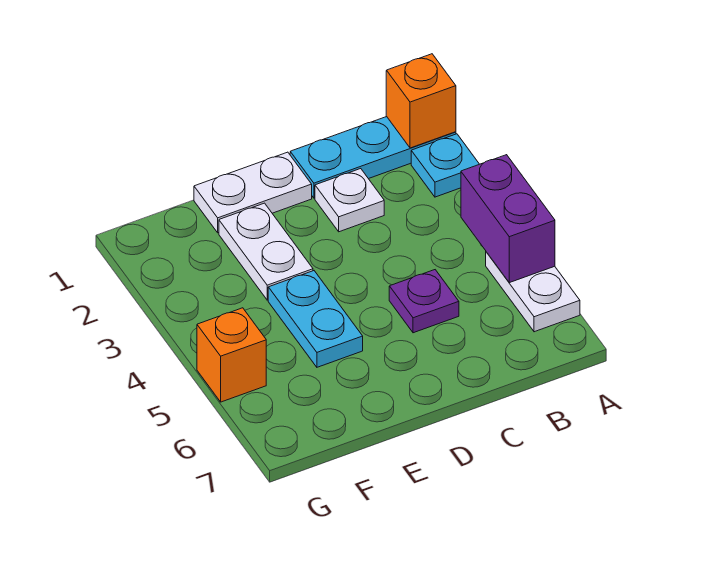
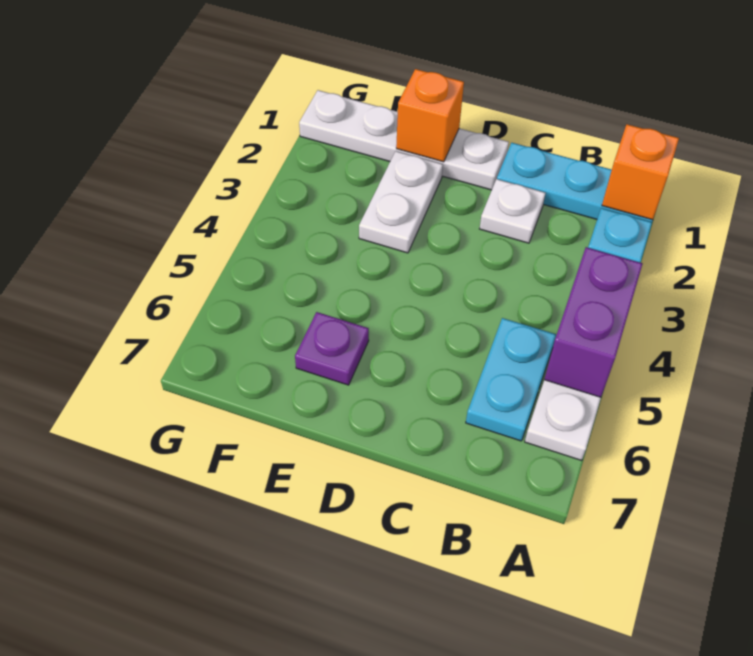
purple plate C5 level 1 -> purple plate E6 level 1
white plate D1:E1 level 1 -> white plate D1:G1 level 1
cyan plate E4:E5 level 1 -> cyan plate B5:B6 level 1
orange brick G5 level 1 -> orange brick E1 level 2

